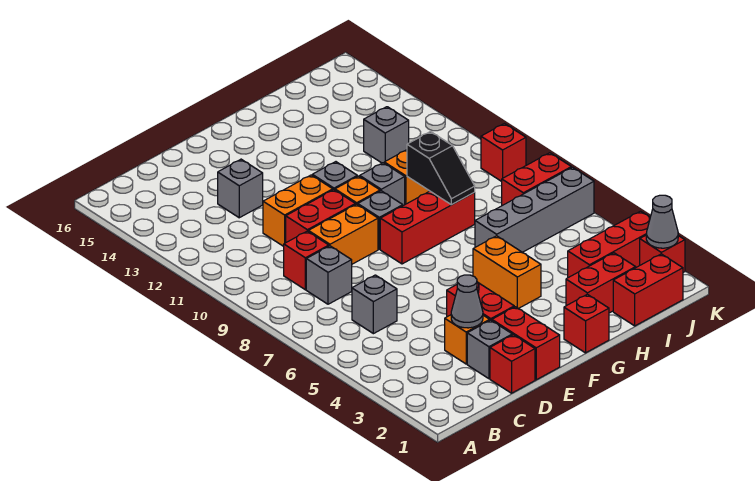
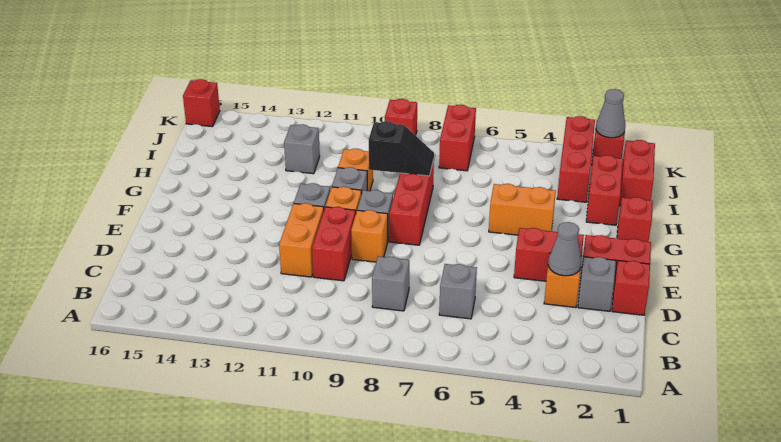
red brick C9 level 1 -> red brick K16 level 1
orange brick D9:E9 level 1 -> orange brick E9 level 1
grey brick D13 level 1 -> none
grey brick H6:K6 level 1 -> none

